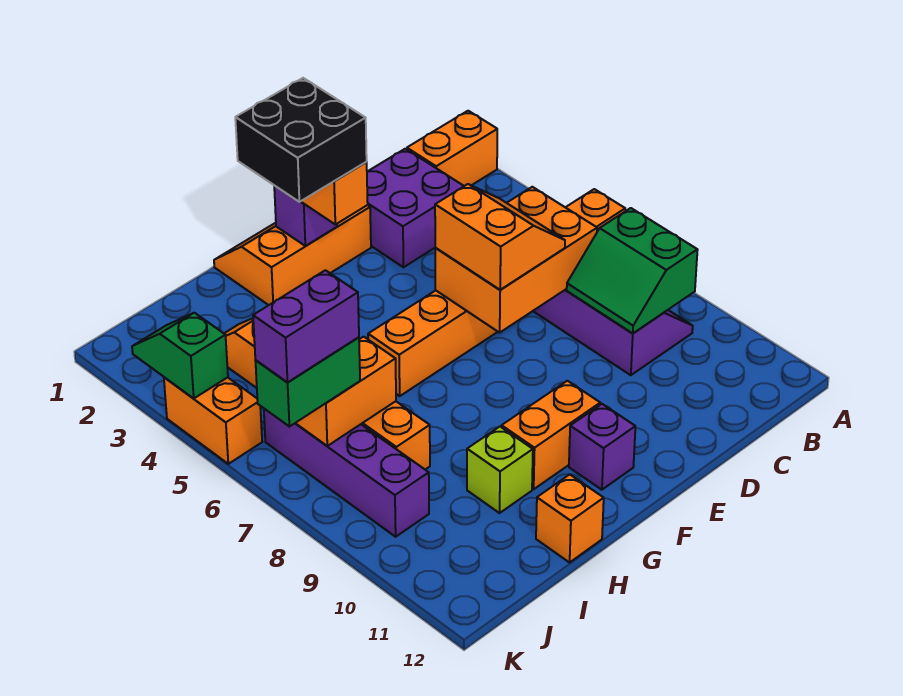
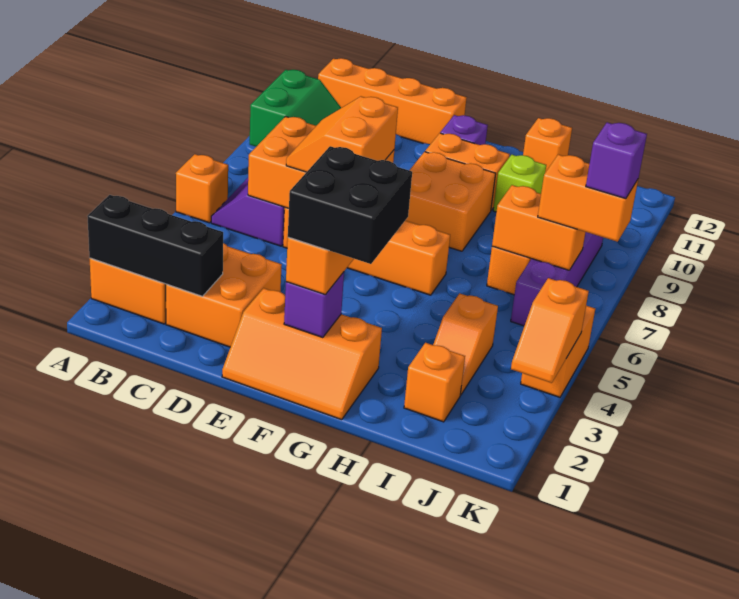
none -> black brick A2:C2 level 2
none -> orange brick B12:E12 level 1
purple brick C2:D3 level 1 -> orange brick C2:D3 level 1
none -> orange brick F8:G9 level 1
none -> orange brick I2 level 1
green brick J7:K7 level 3 -> orange brick J7:K7 level 3
purple brick J7:K7 level 4 -> purple brick K7 level 4
green slope K3:K4 level 2 top 4 -> orange slope K3:K4 level 2 top 4

